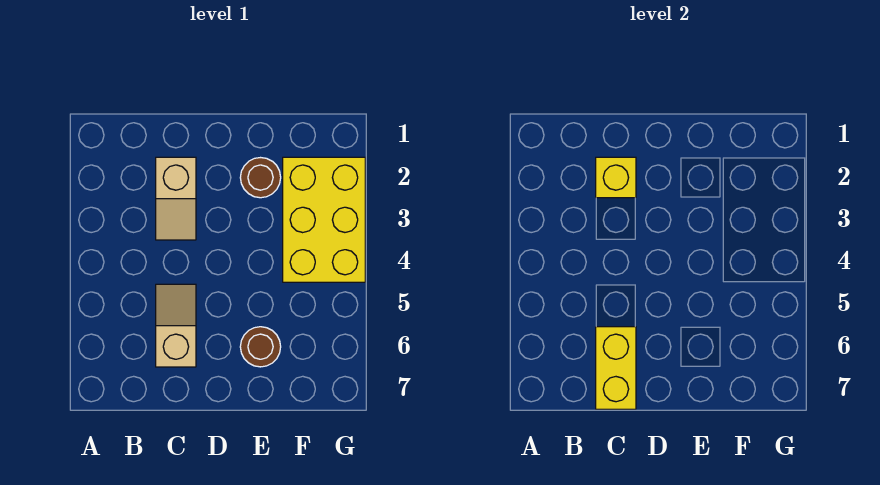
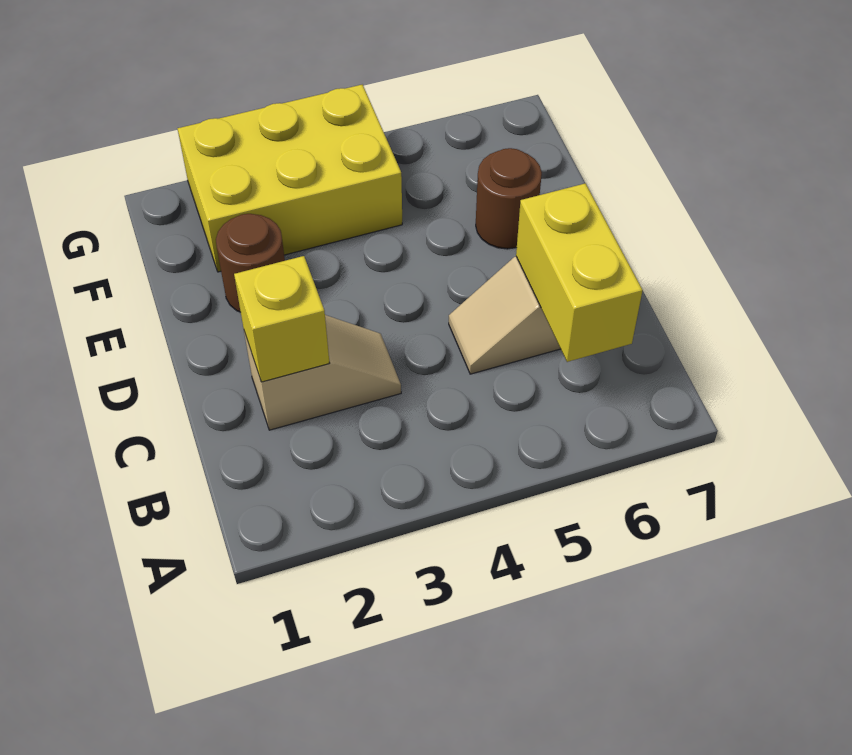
yellow brick C6:C7 level 2 -> yellow brick B6:C6 level 2

